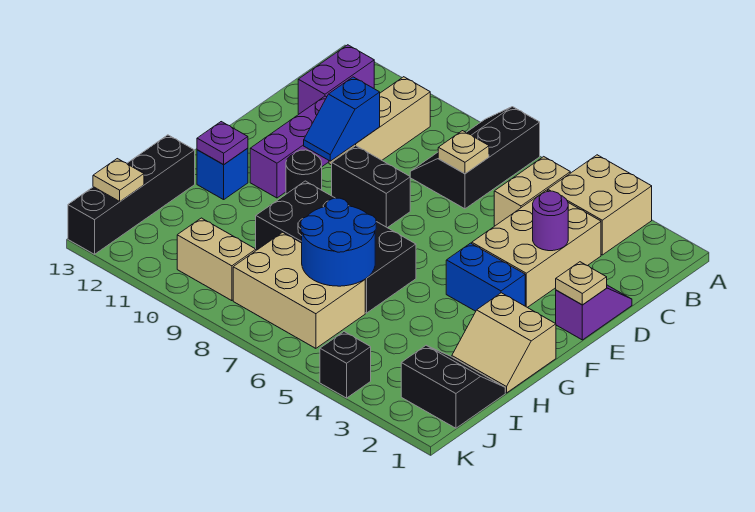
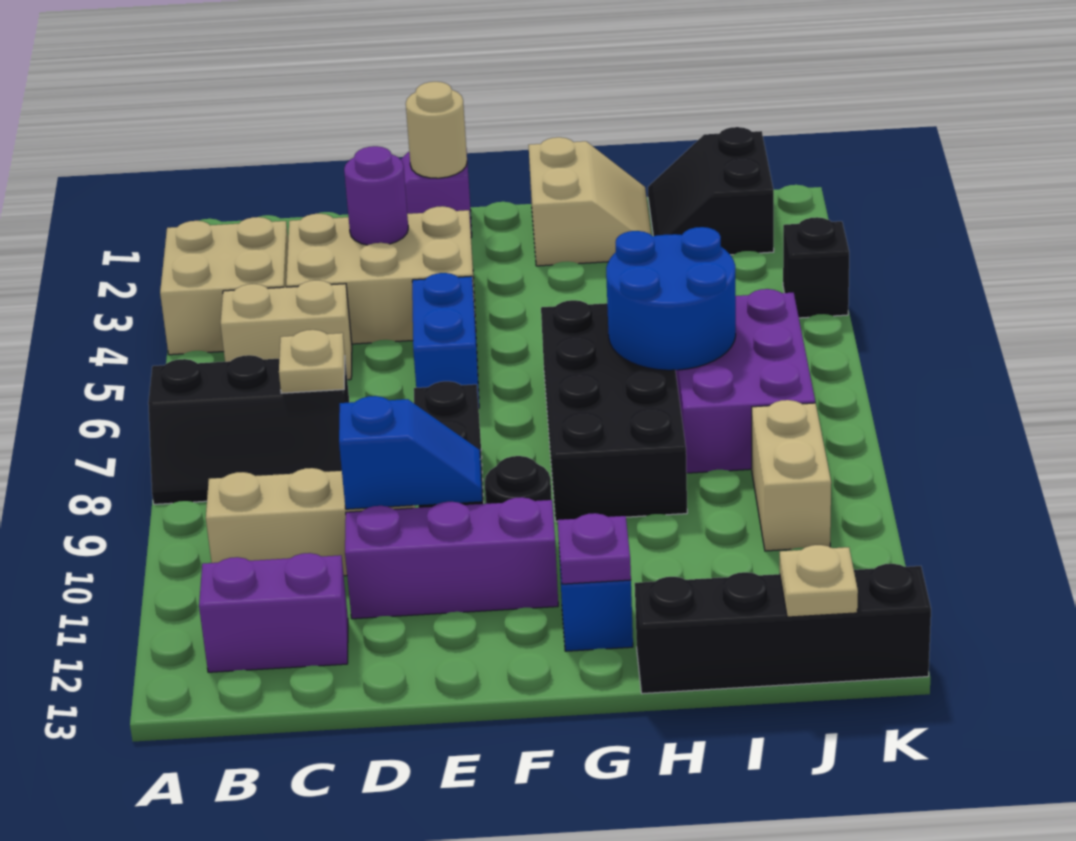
tan plate E1 level 2 -> tan round brick E1 level 2
blue brick F3:F4 level 1 -> blue brick E5:E6 level 1
tan brick I6:J8 level 1 -> purple brick I6:J8 level 1

